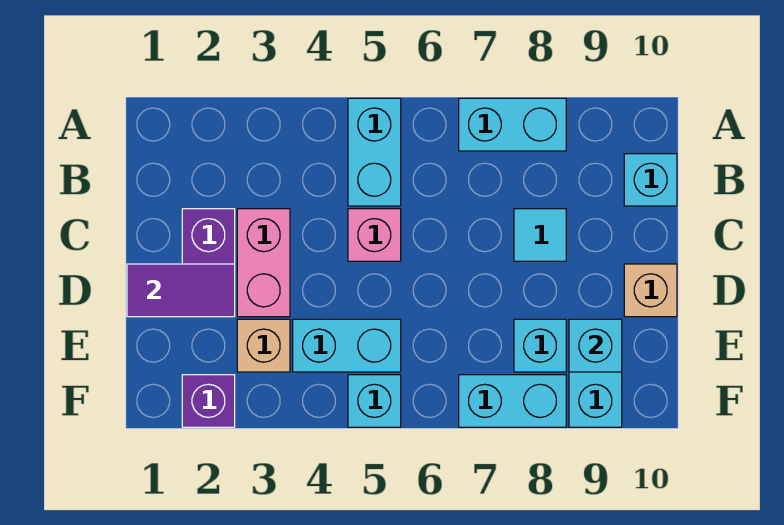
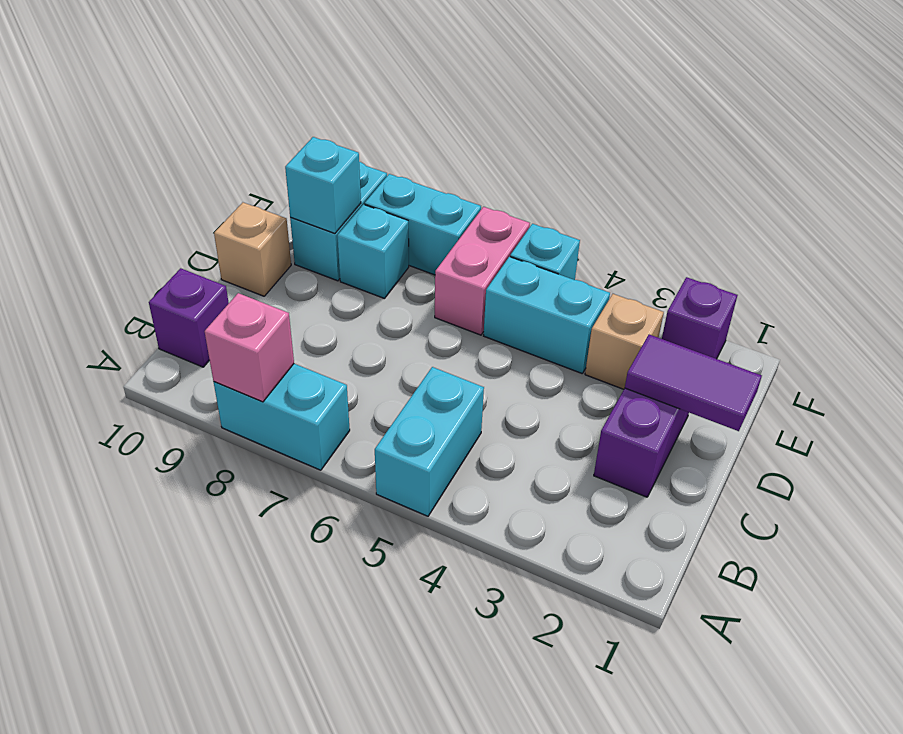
cyan brick B10 level 1 -> purple brick B10 level 1
pink brick C3:D3 level 1 -> pink brick E6:F6 level 1
pink brick C5 level 1 -> pink brick A8 level 2
cyan tile C8 level 1 -> none

